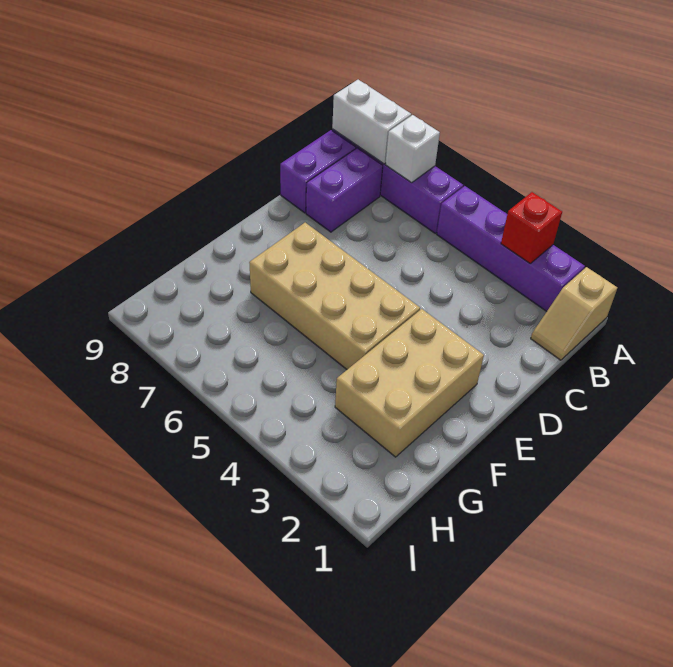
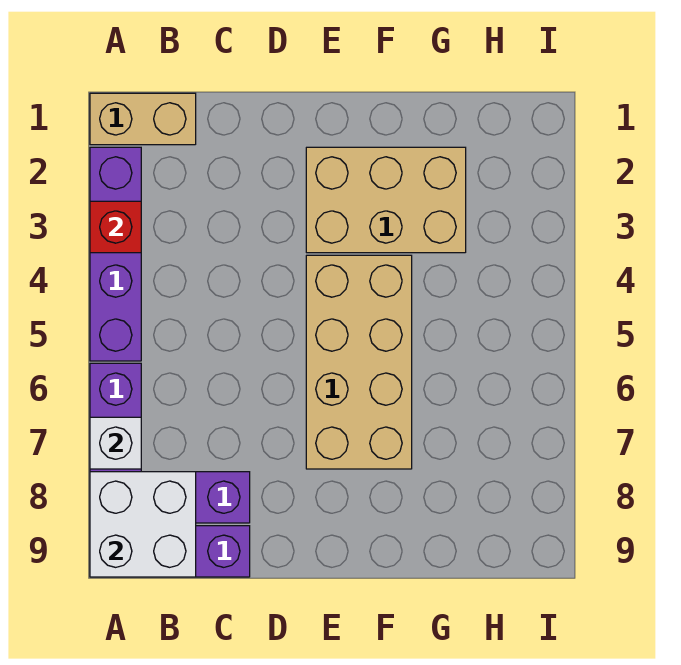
tan slope A1:B1 level 1 top A -> tan brick A1:B1 level 1
white brick A8:A9 level 2 -> white brick A8:B9 level 2

